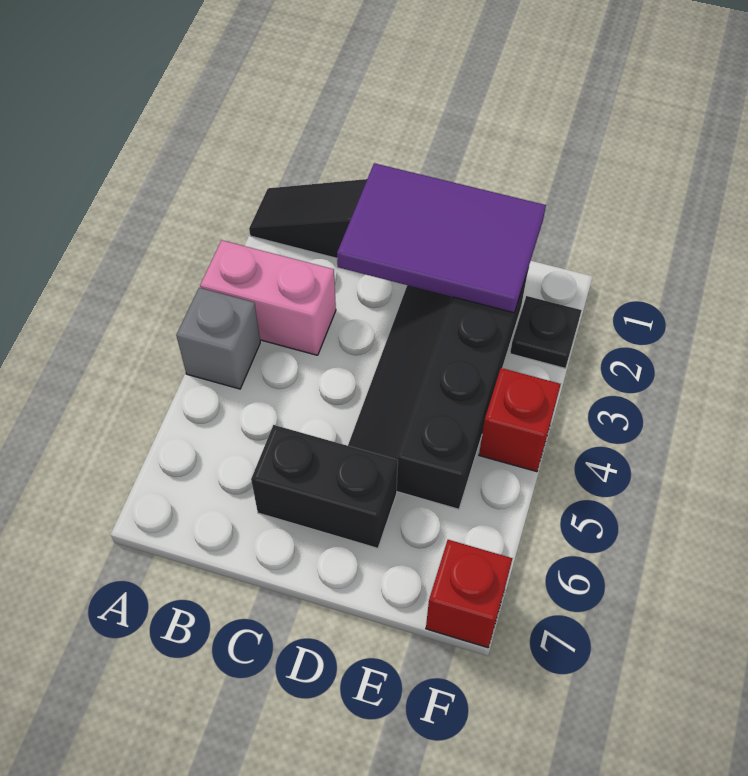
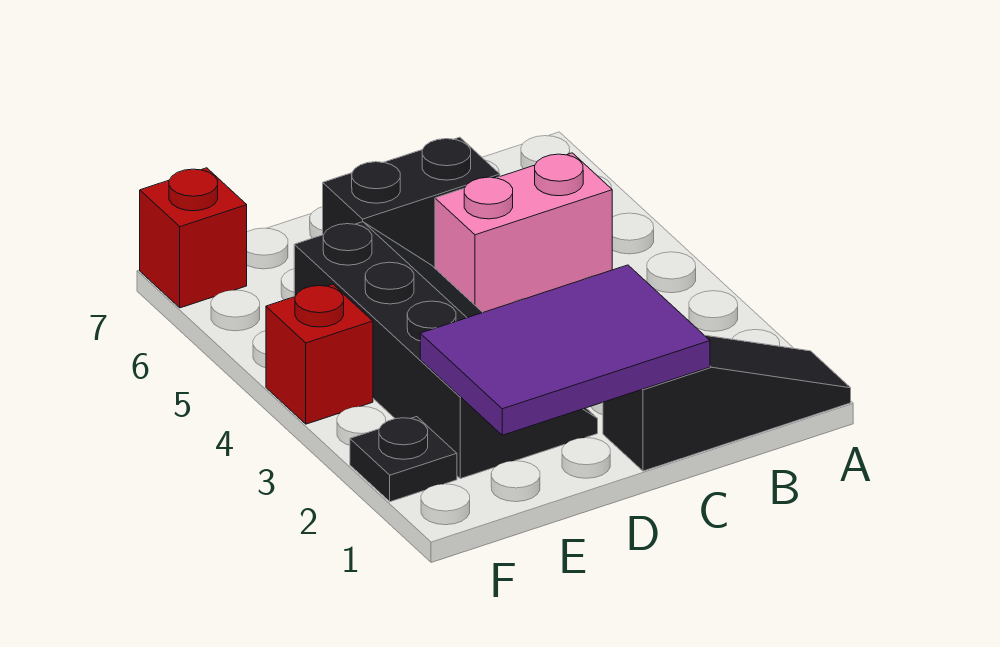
pink brick A3:B3 level 1 -> pink brick B5:C5 level 1
grey brick A4 level 1 -> none

